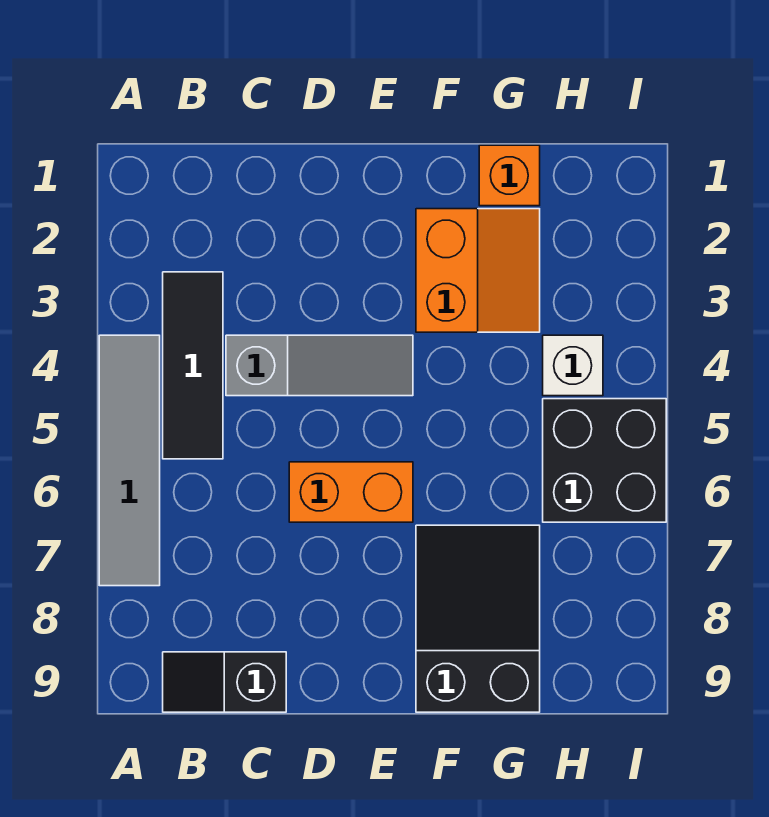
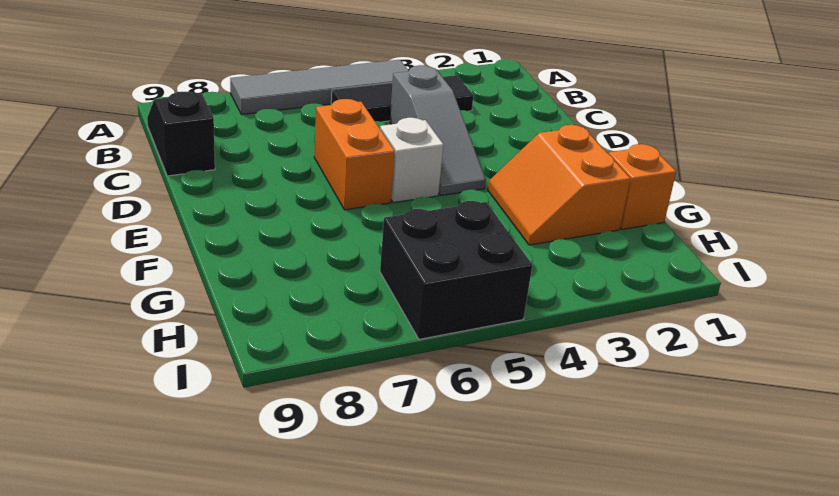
orange slope F2:G3 level 1 top F -> orange slope F2:G3 level 1 top 2
black slope F7:G9 level 1 top 9 -> none
white brick H4 level 1 -> white brick E5 level 1

